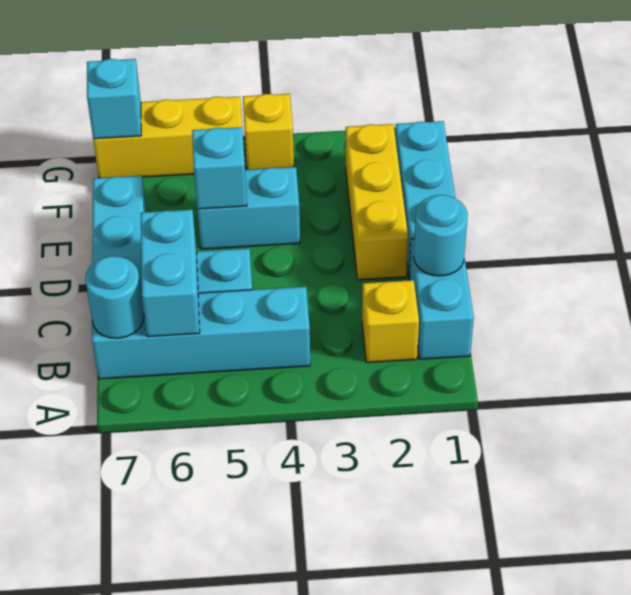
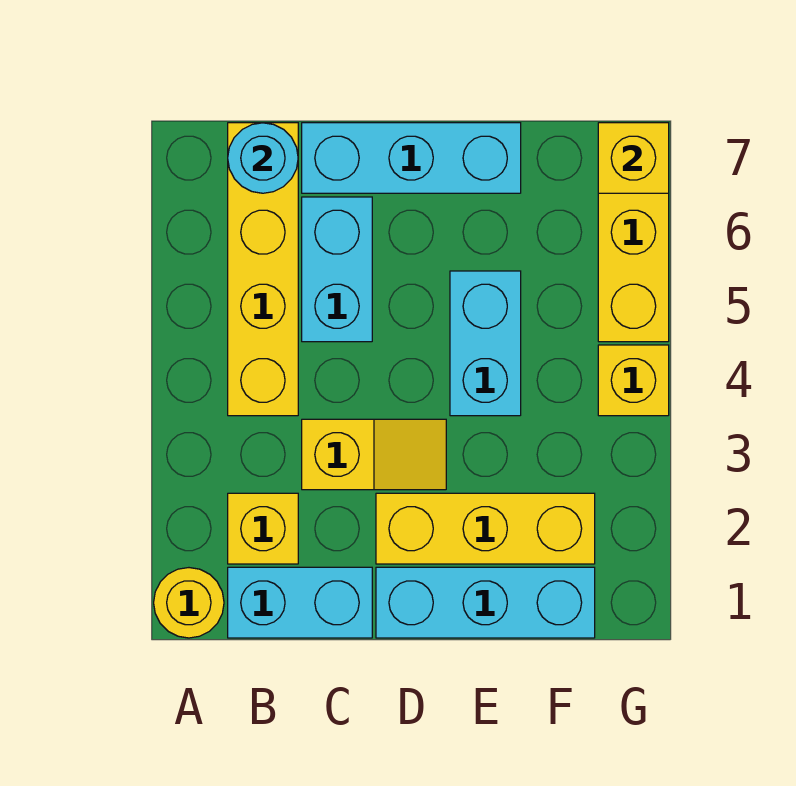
none -> yellow round brick A1 level 1
cyan brick B4:B7 level 1 -> yellow brick B4:B7 level 1
cyan brick B6:C6 level 2 -> none
cyan round brick C1 level 2 -> none
none -> yellow slope C3:D3 level 1 top C
cyan brick E5 level 2 -> none
cyan brick G7 level 2 -> yellow brick G7 level 2

